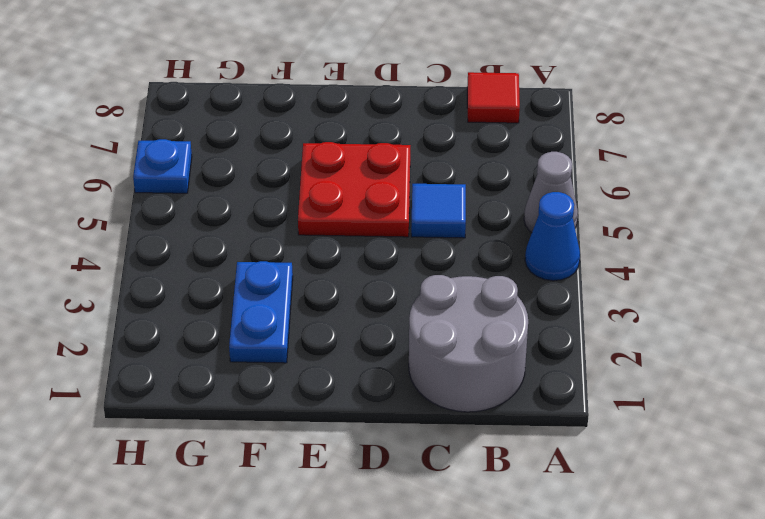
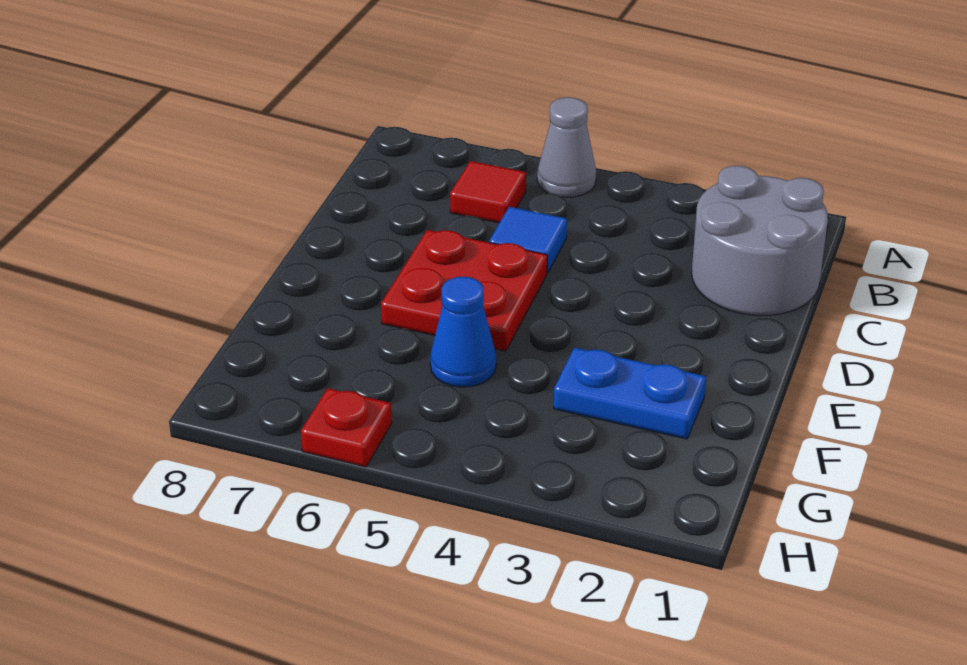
blue cone A4 level 1 -> blue cone F5 level 1
red tile B8 level 1 -> red tile B6 level 1
blue plate H6 level 1 -> red plate H6 level 1

